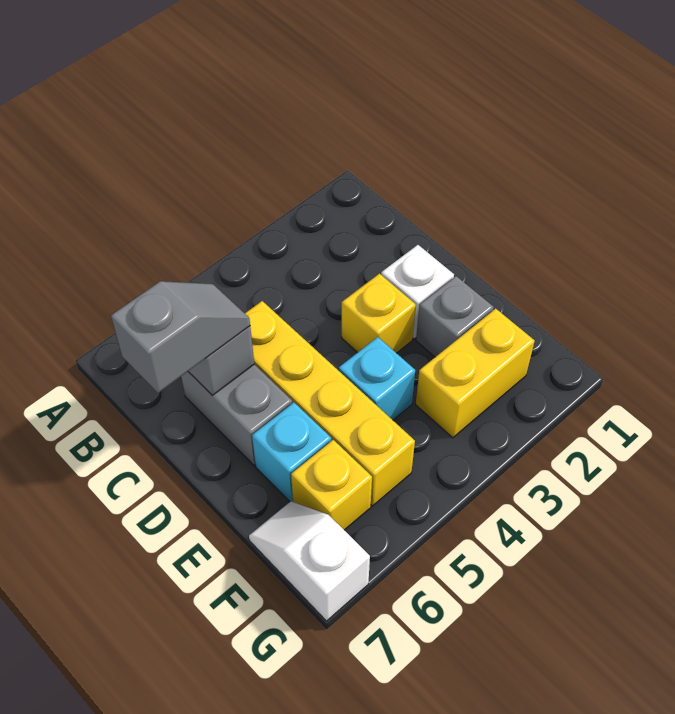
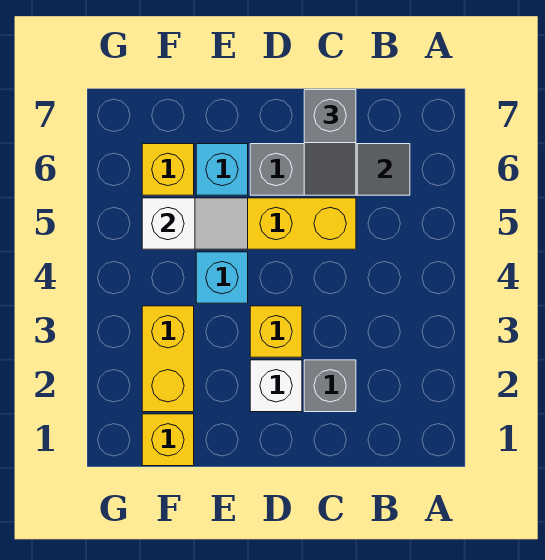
grey brick E2 level 1 -> grey brick C2 level 1
none -> yellow brick F1 level 1
white slope F7:G7 level 1 top G -> white slope E5:F5 level 2 top F

